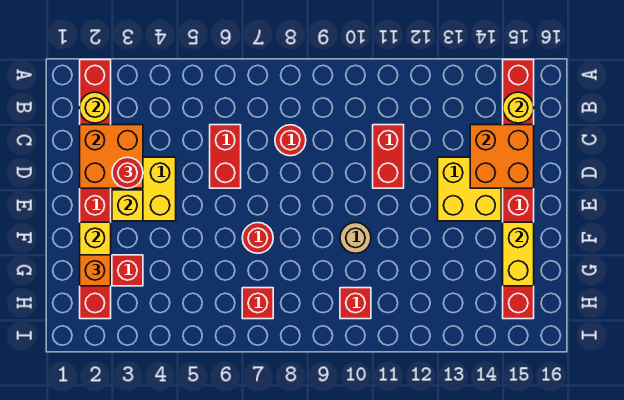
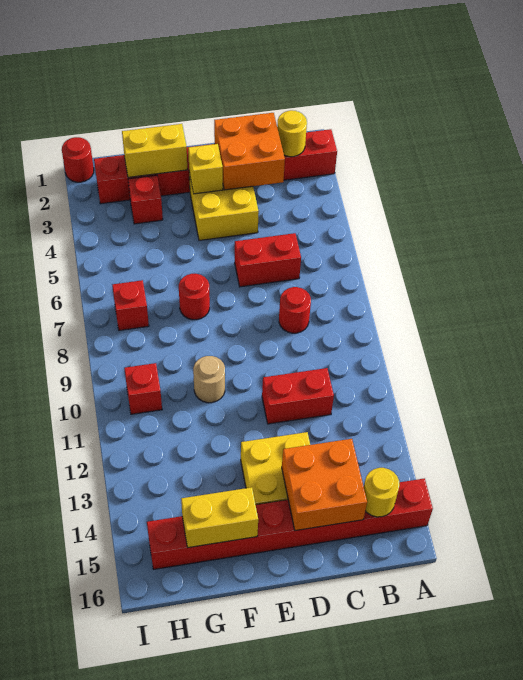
red round brick D3 level 3 -> red round brick I1 level 1
orange brick G2 level 3 -> none

